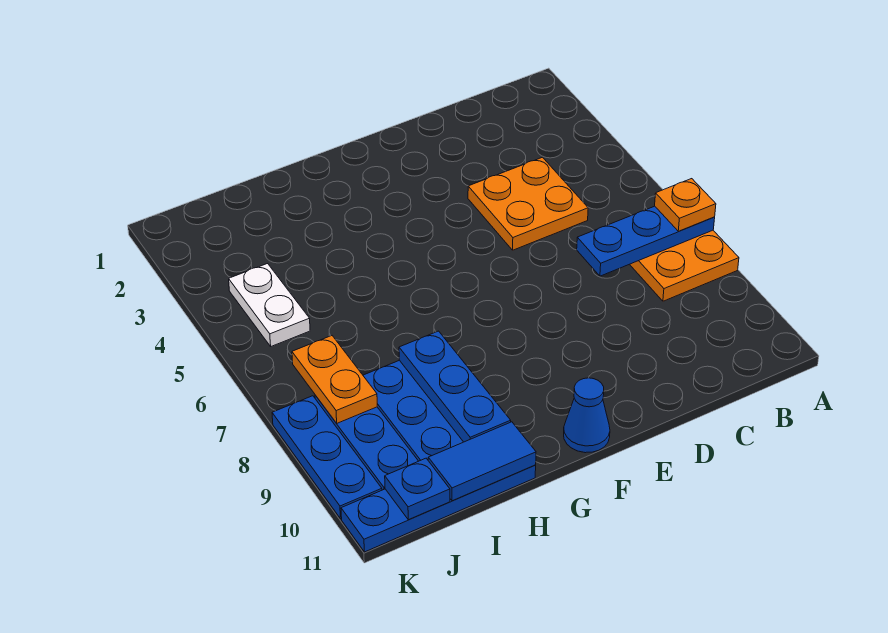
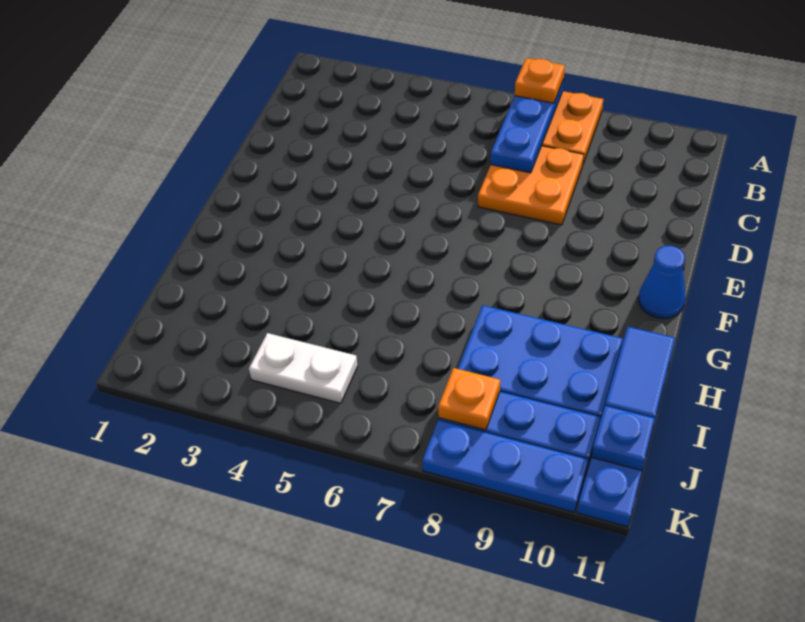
orange plate C4:D5 level 1 -> orange plate C7:D8 level 1
blue plate H8:H10 level 2 -> none
orange plate J7:J8 level 2 -> orange plate J8 level 2

